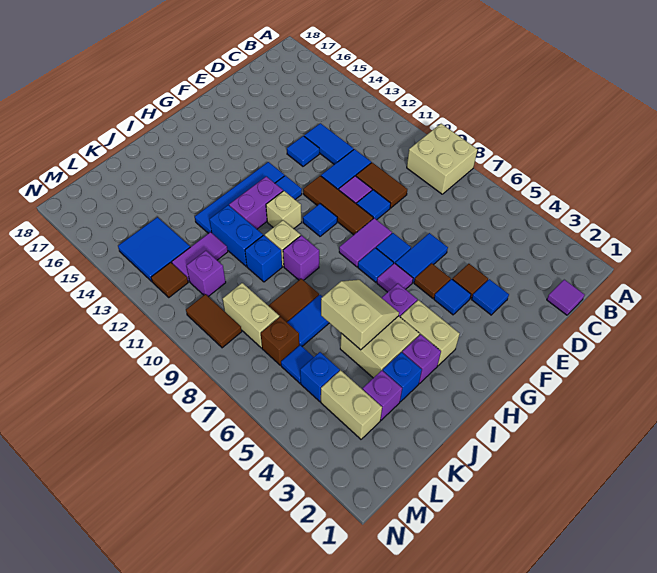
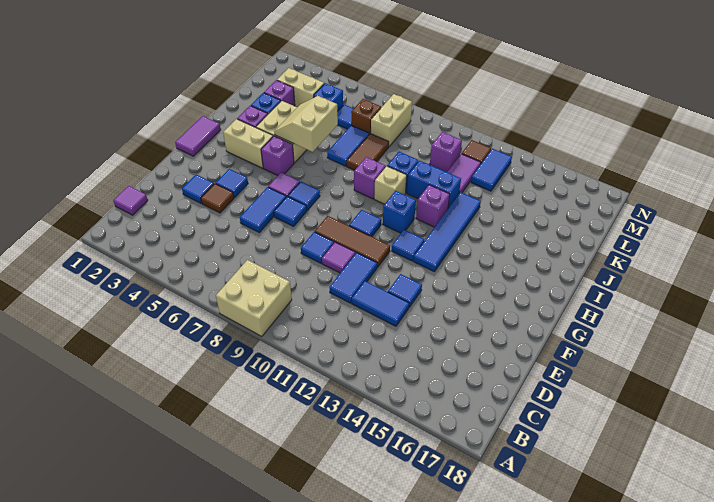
brown tile D9:D10 level 1 -> none
brown tile F5 level 1 -> none
purple tile F8:G8 level 1 -> purple tile G1:H1 level 1
tan brick H11 level 1 -> blue brick H11 level 1
purple brick H12:I12 level 1 -> purple brick I12 level 1
tan slope I5:J6 level 2 top J -> tan slope I5:J6 level 2 top 6
tan brick L8:L9 level 1 -> tan brick L8:M8 level 1
blue tile L13:M14 level 1 -> blue tile L13:M13 level 1
brown tile M9:M10 level 1 -> none

